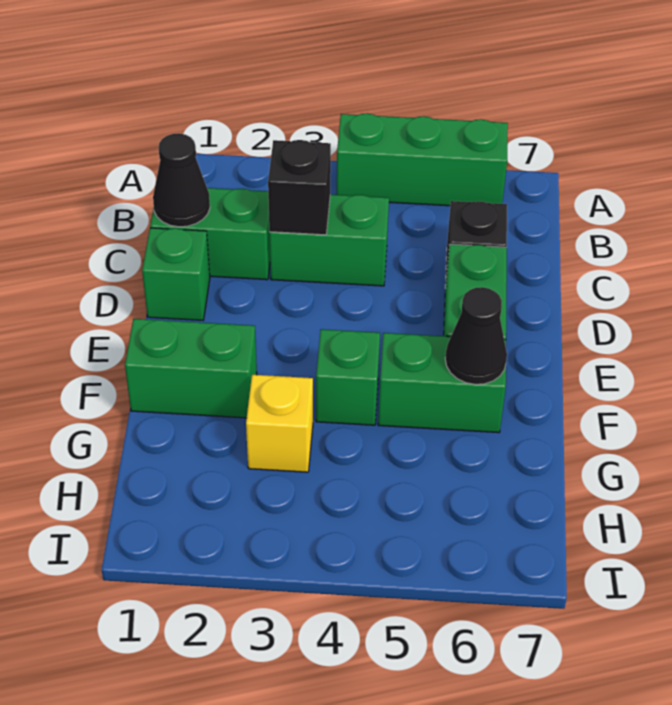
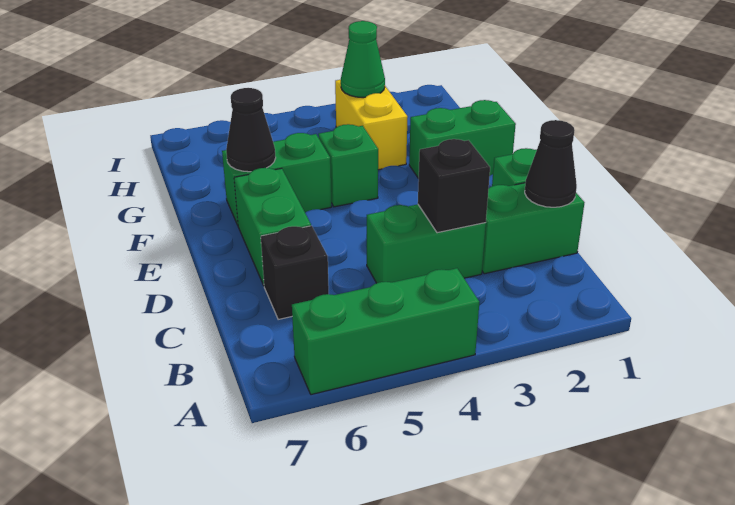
yellow brick G3 level 1 -> yellow brick G3:H3 level 1
none -> green cone H3 level 2

